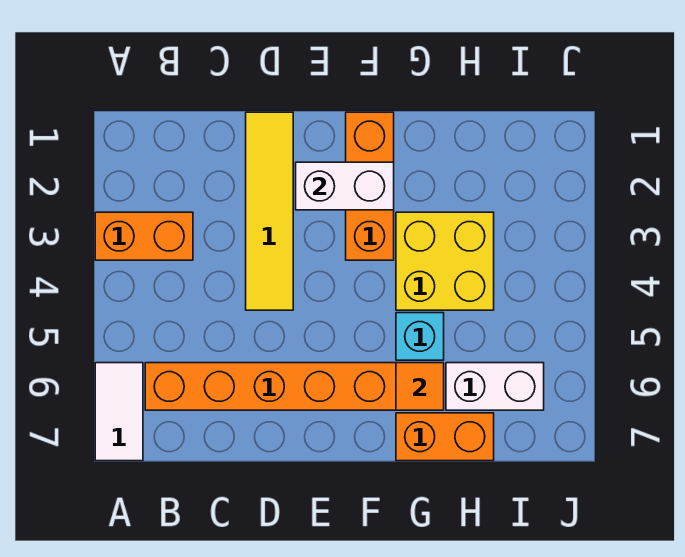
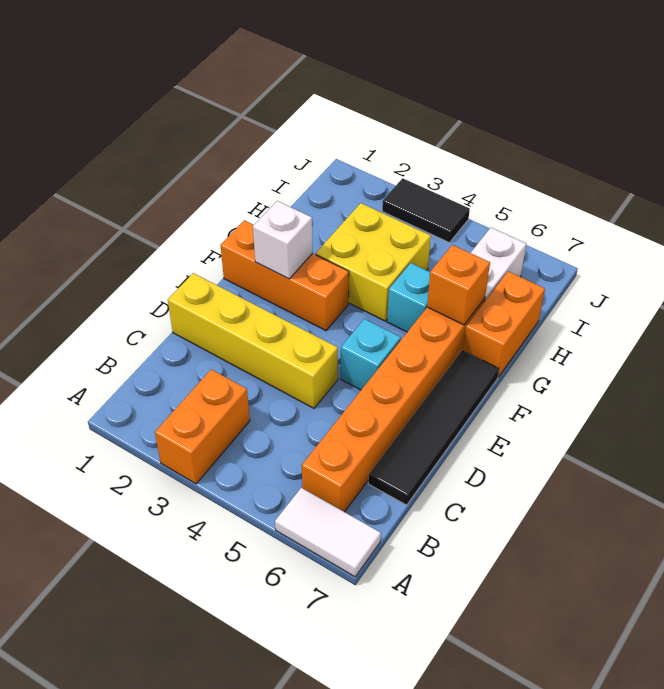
none -> black tile C7:F7 level 1
yellow tile D1:D4 level 1 -> yellow brick D1:D4 level 1
white brick E2:F2 level 2 -> white brick F2 level 2
none -> cyan brick E5 level 1
orange tile G6 level 2 -> orange brick G6 level 2
none -> black tile J3:J4 level 1

